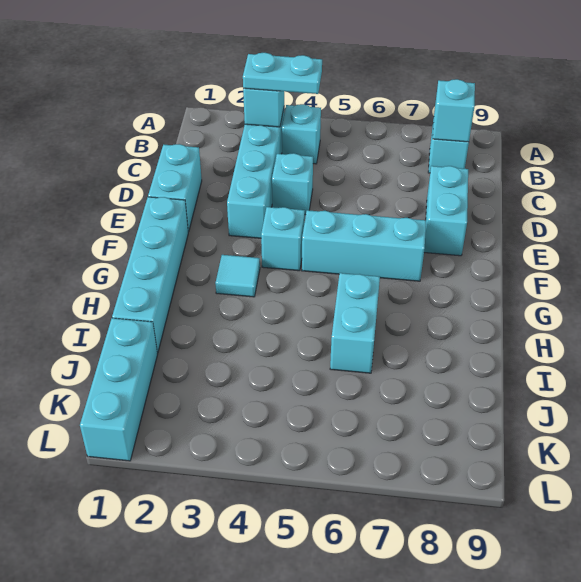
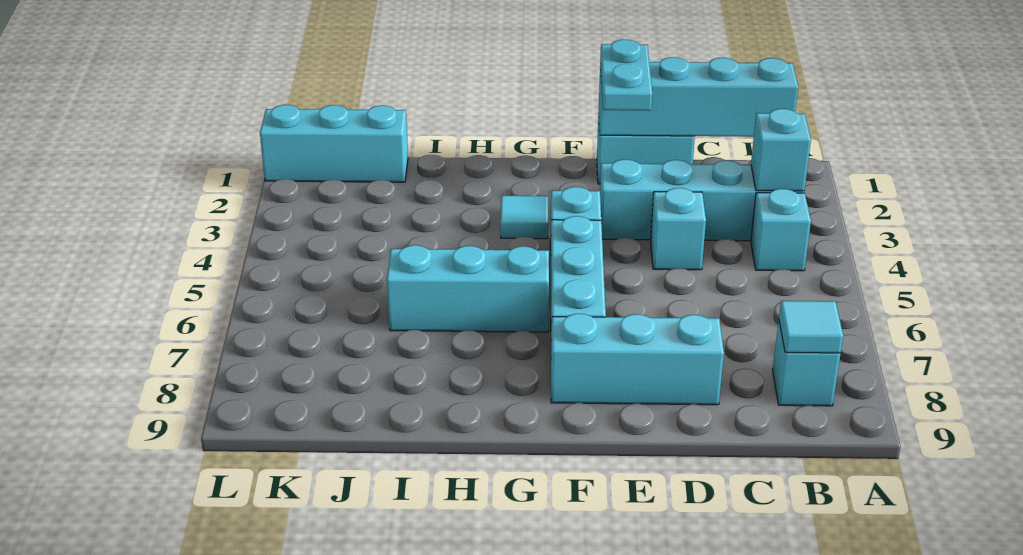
cyan plate B3:B4 level 3 -> cyan plate E1:E2 level 3
cyan brick B8 level 2 -> cyan tile B8 level 2
cyan brick D8:E8 level 1 -> cyan brick D8:F8 level 1
cyan brick F1:I1 level 1 -> cyan brick B1:E1 level 2
cyan brick H6:I6 level 1 -> cyan brick G6:I6 level 1

